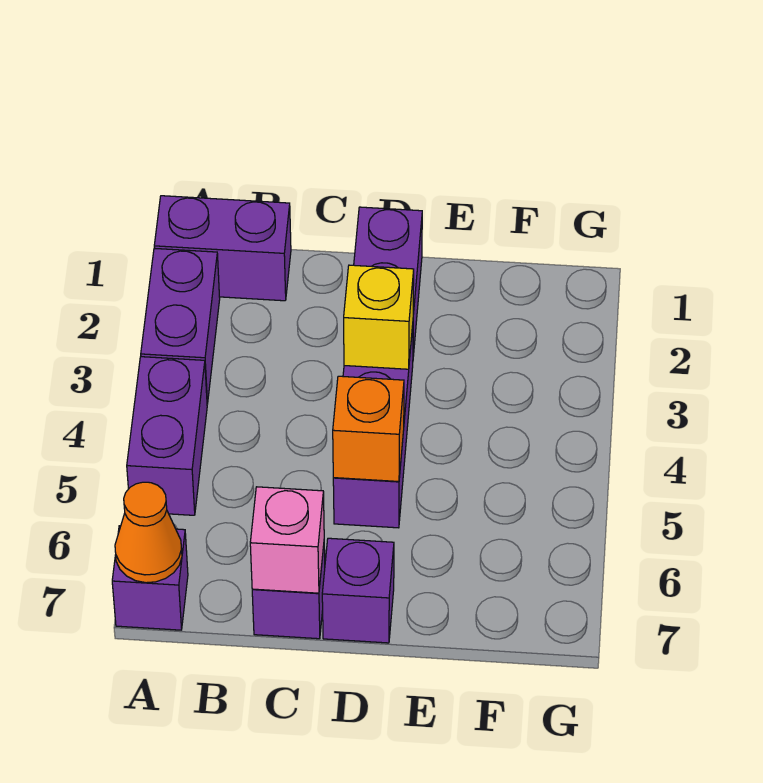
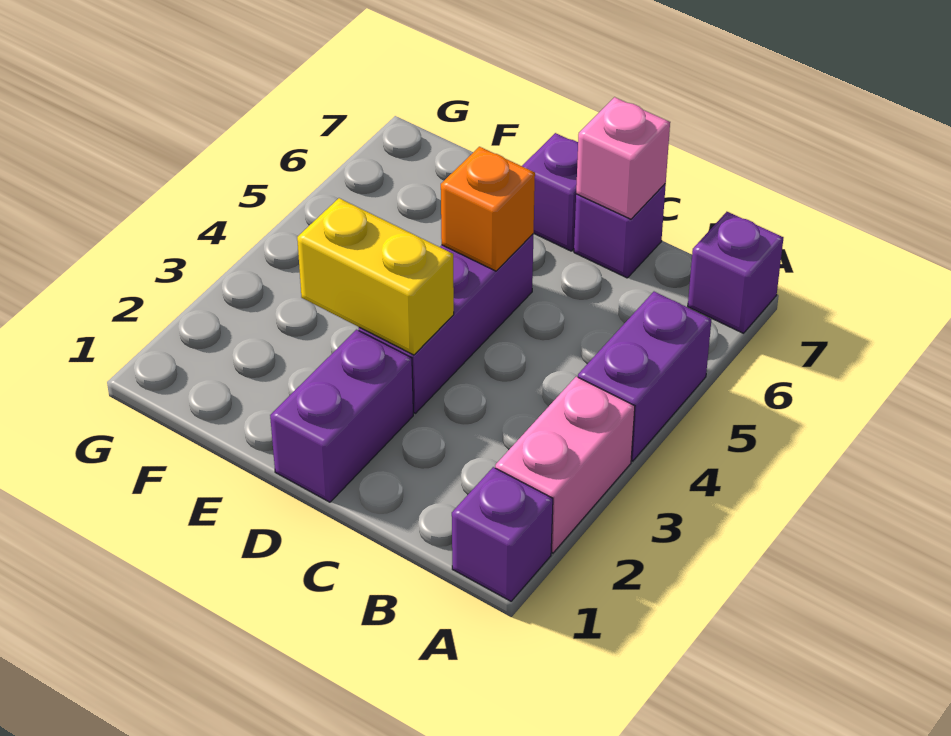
purple brick A1:B1 level 1 -> purple brick A1 level 1
purple brick A2:A3 level 1 -> pink brick A2:A3 level 1
orange cone A7 level 2 -> none
yellow brick D3 level 2 -> yellow brick D3:E3 level 2

